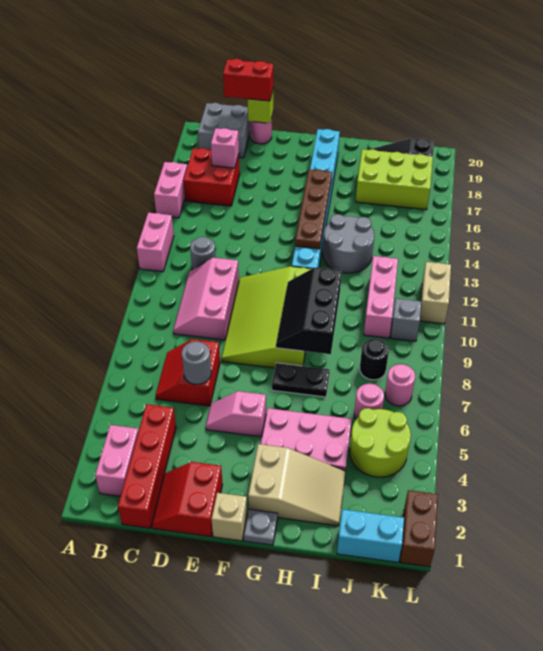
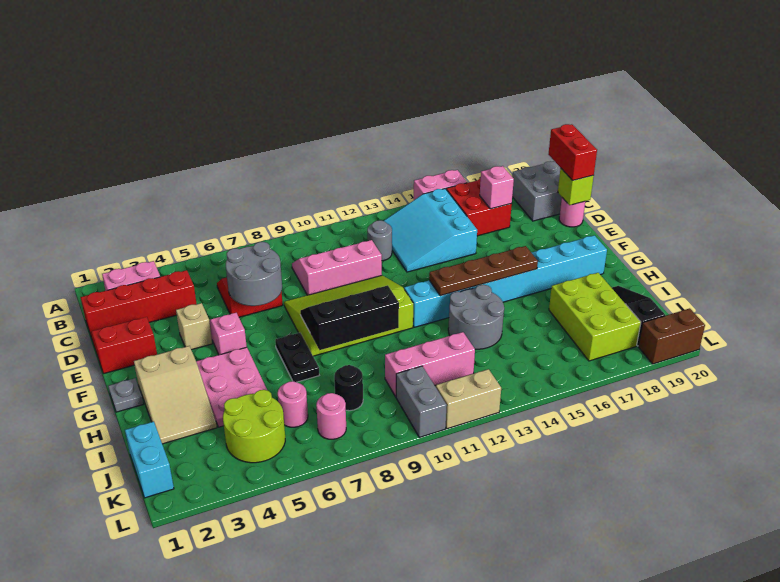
pink brick A12:A13 level 1 -> none
none -> cyan slope B13:D15 level 1 top 15
grey round brick D6 level 2 -> grey round brick D6:E7 level 2
tan brick F1 level 1 -> tan brick E4 level 1
grey brick K10 level 1 -> grey brick K10:L10 level 1
brown brick L1:L2 level 1 -> brown brick L19:L20 level 1

